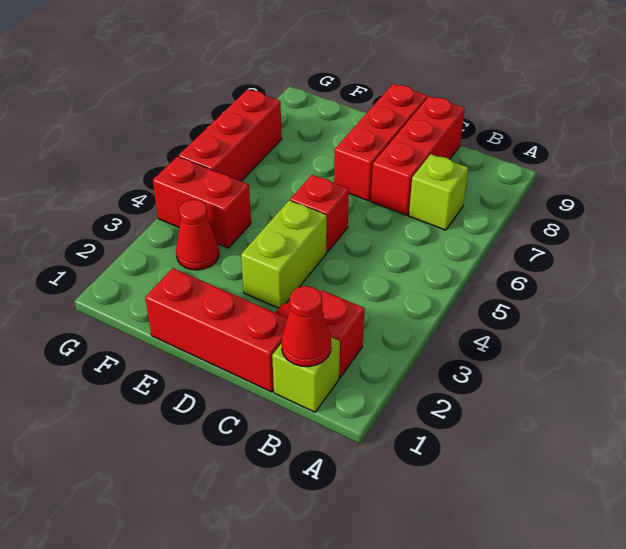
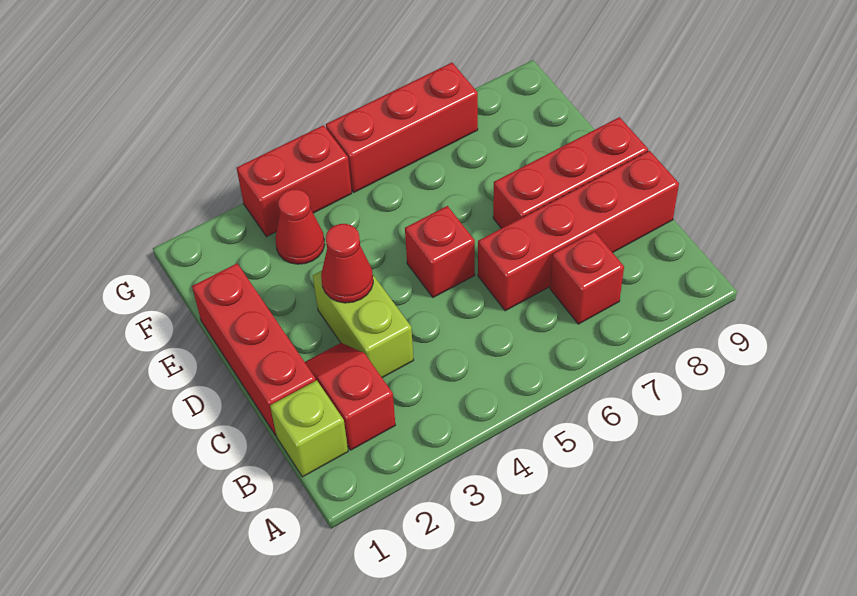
red cone B1 level 2 -> red cone D3 level 2
lime brick B7 level 1 -> red brick B7 level 1
red brick C7:C9 level 1 -> red brick C6:C9 level 1
lime brick D3:D4 level 1 -> lime brick C3:D3 level 1
red brick F4:G4 level 1 -> red brick G3:G4 level 1

